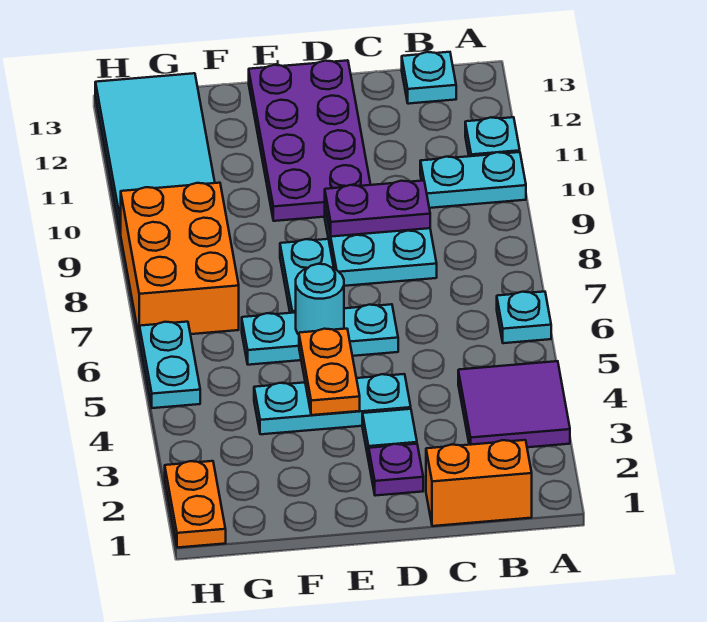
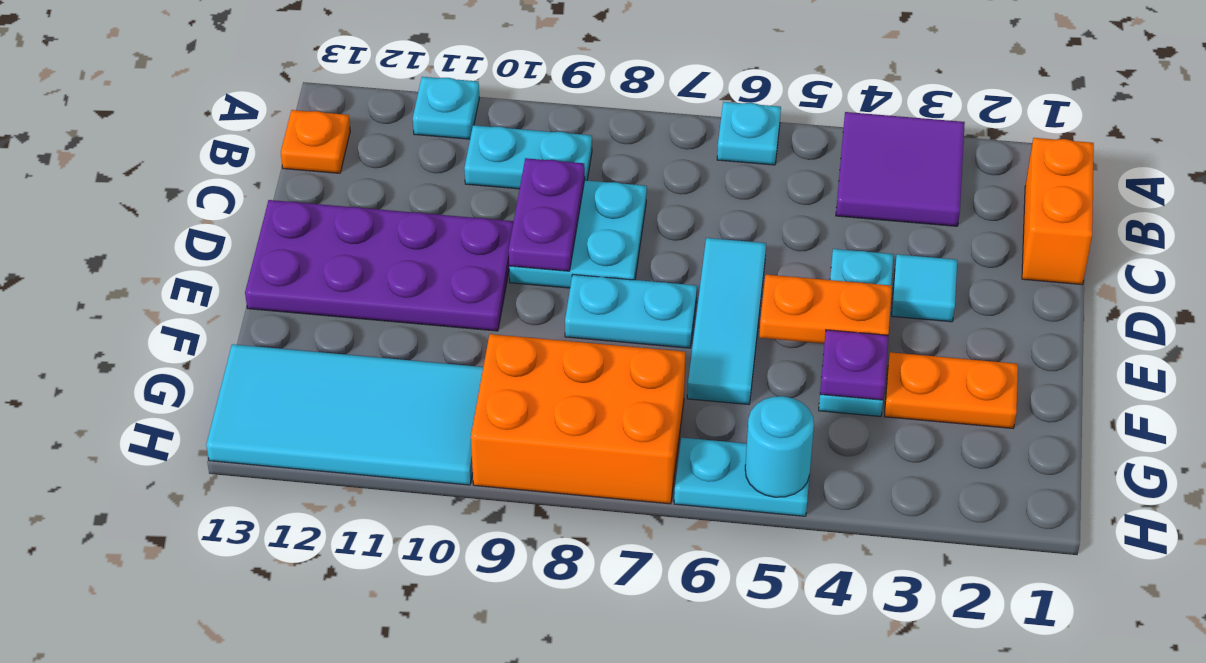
cyan plate A10:B10 level 1 -> cyan plate B9:B10 level 1
cyan plate B13 level 1 -> orange plate B13 level 1
purple plate D2 level 1 -> purple plate F4 level 2
cyan plate D6:F6 level 1 -> cyan tile D6:F6 level 1
cyan round brick E6 level 2 -> cyan round brick H5 level 2
orange plate H1:H2 level 1 -> orange plate F2:F3 level 1

